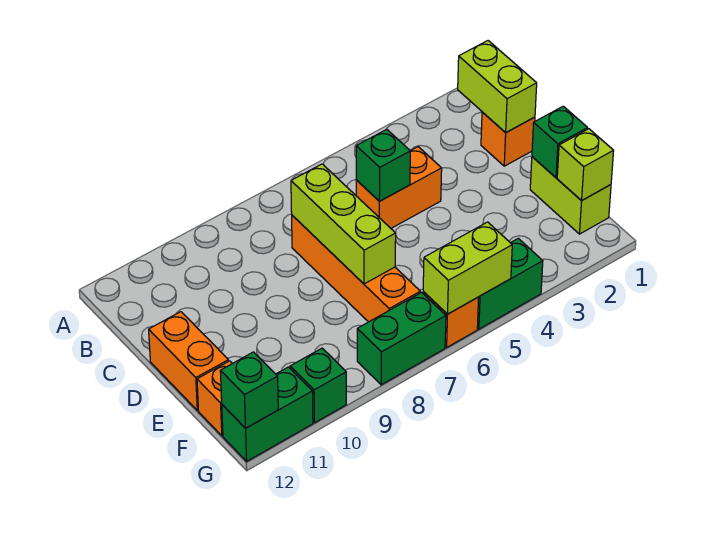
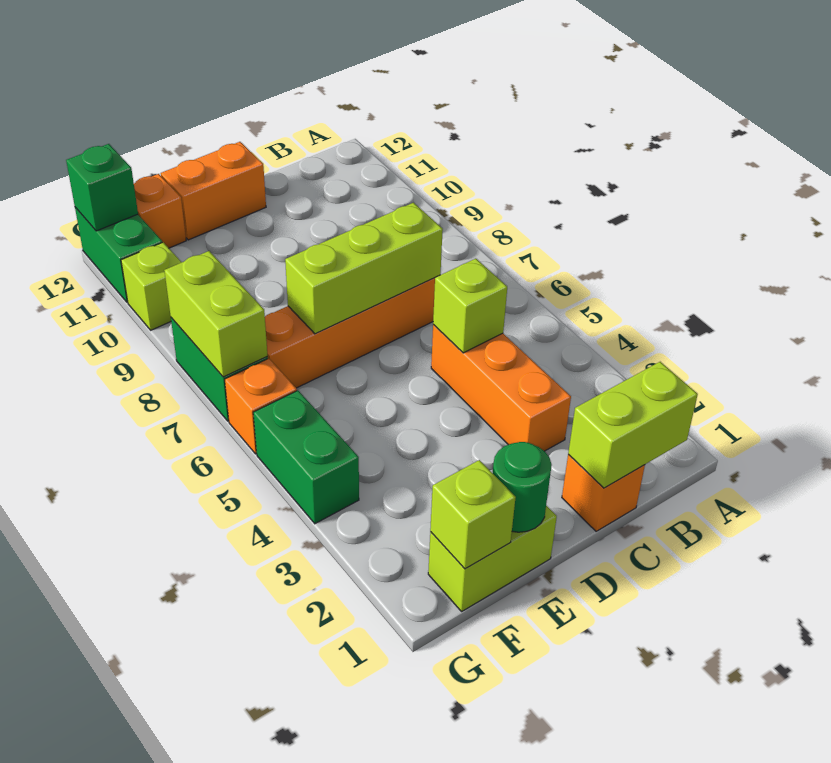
orange brick C4:C5 level 1 -> orange brick C3:C5 level 1
green brick C5 level 2 -> lime brick C5 level 2
green brick E1 level 2 -> green round brick E1 level 2
lime brick G5:G6 level 2 -> lime brick G7:G8 level 2
green brick G10 level 1 -> lime brick G10 level 1

